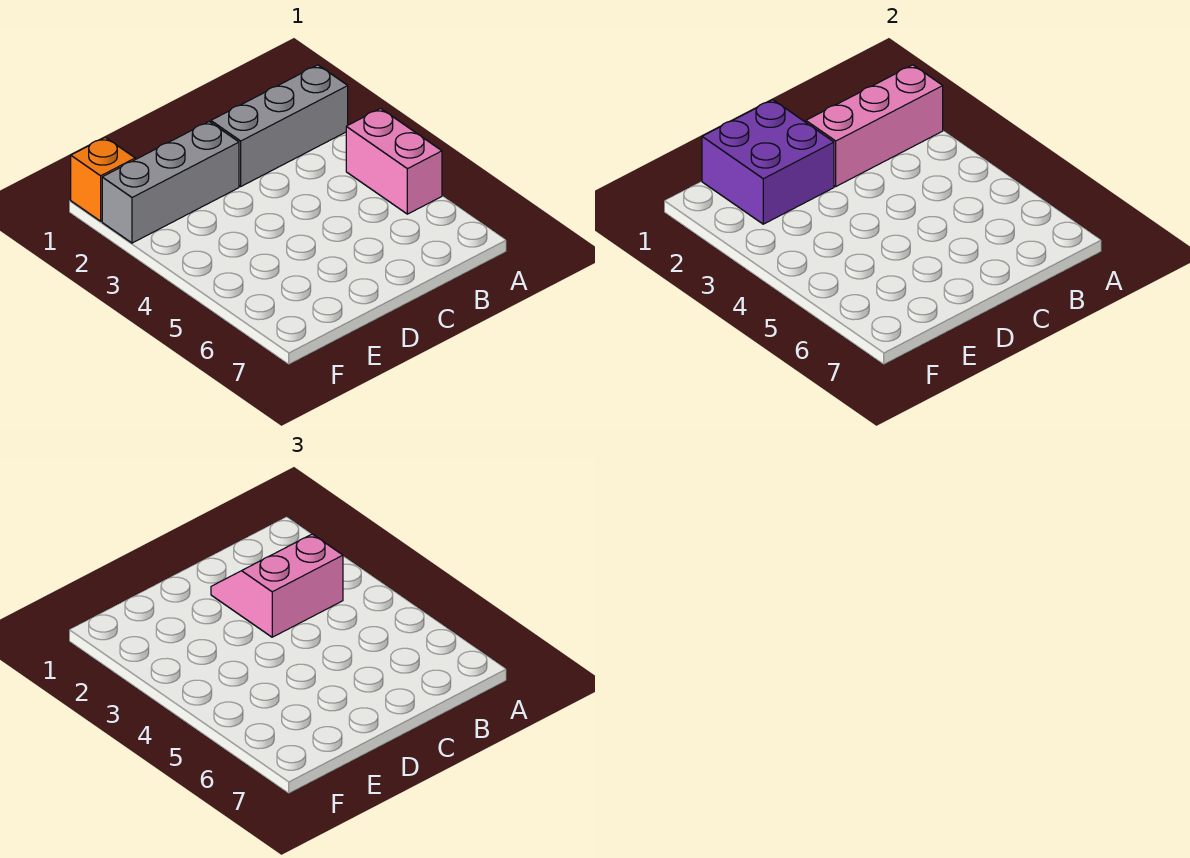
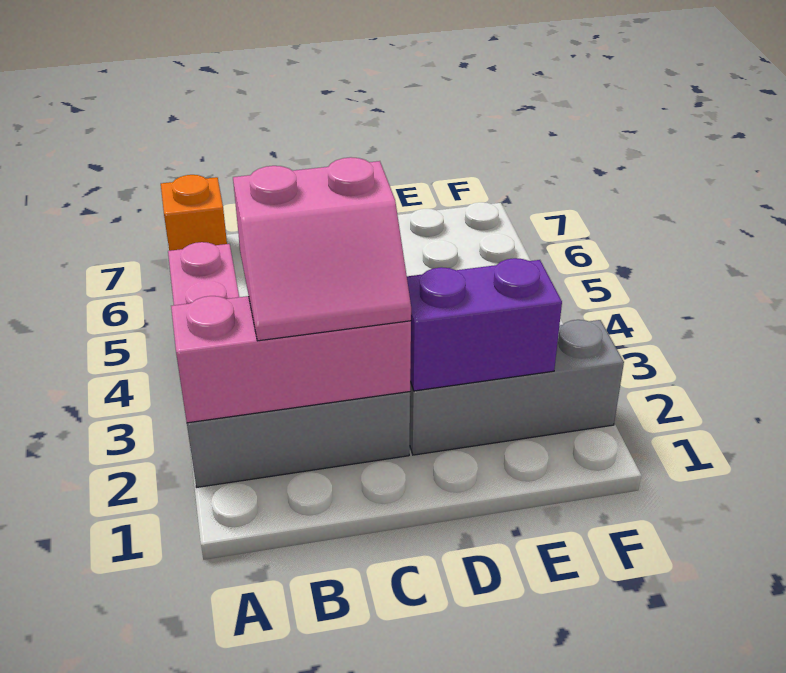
purple brick D1:E2 level 2 -> purple brick D2:E2 level 2
orange brick F1 level 1 -> orange brick A7 level 1

